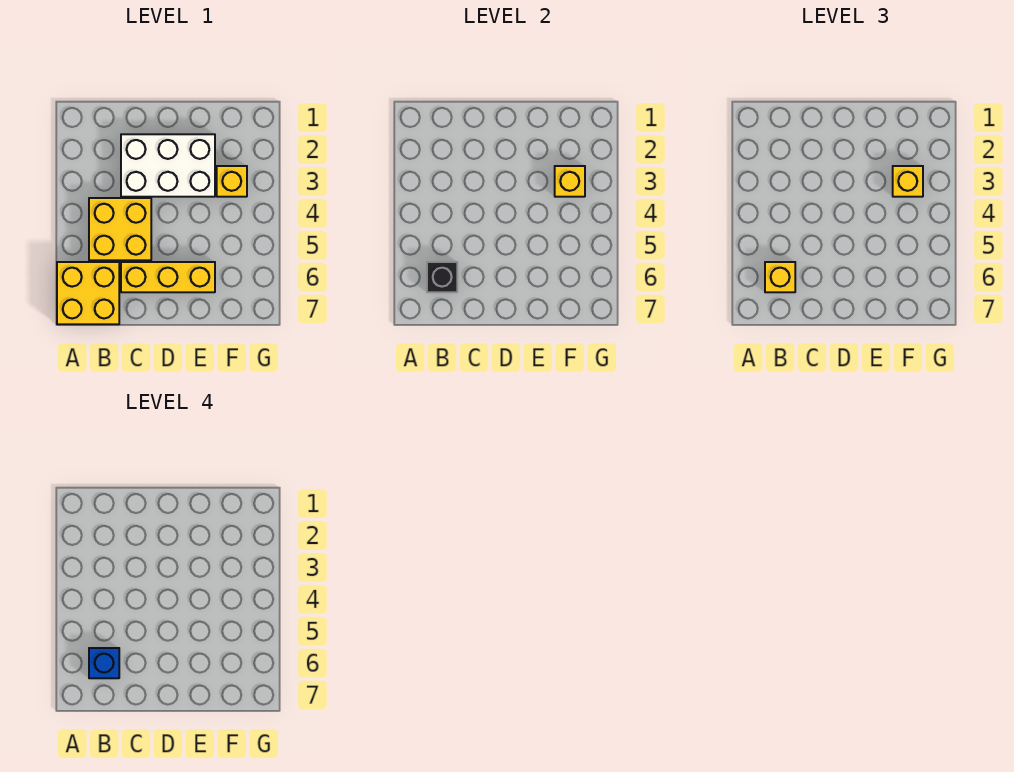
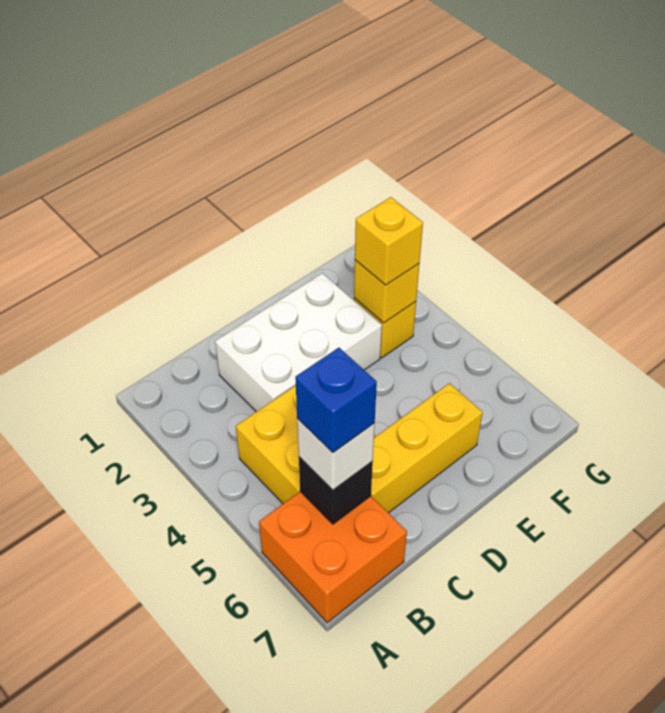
yellow brick A6:B7 level 1 -> orange brick A6:B7 level 1
yellow brick B6 level 3 -> white brick B6 level 3

